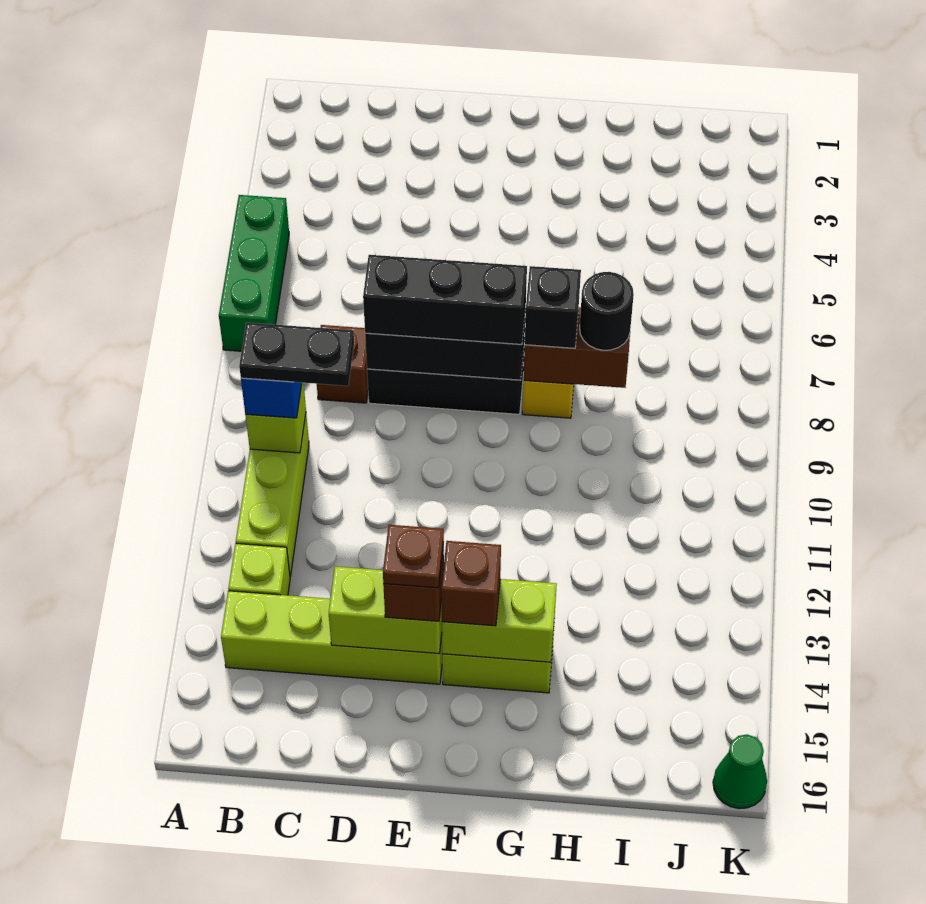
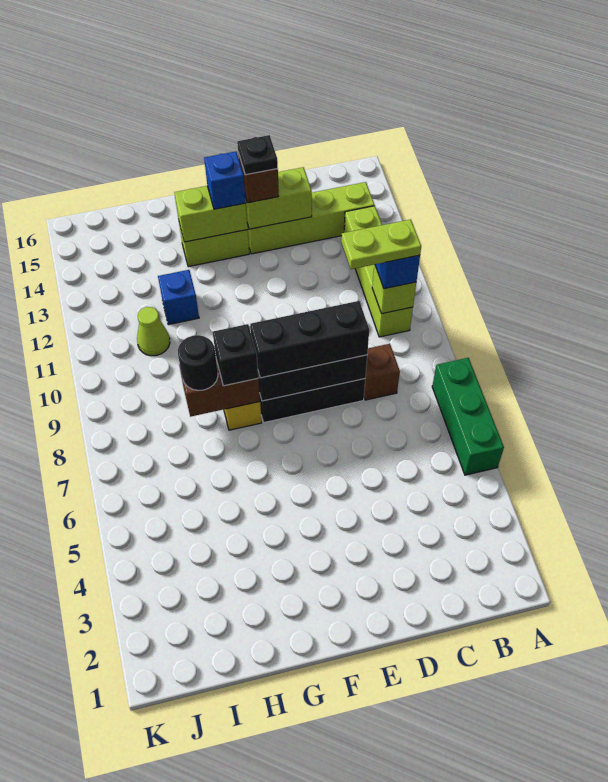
black plate B10:C10 level 4 -> lime plate B10:C10 level 4
brown plate E14 level 4 -> black plate E14 level 4
brown brick F14 level 3 -> blue brick F14 level 3
none -> blue brick H12 level 1
none -> lime cone I11 level 1
green cone K16 level 1 -> none

